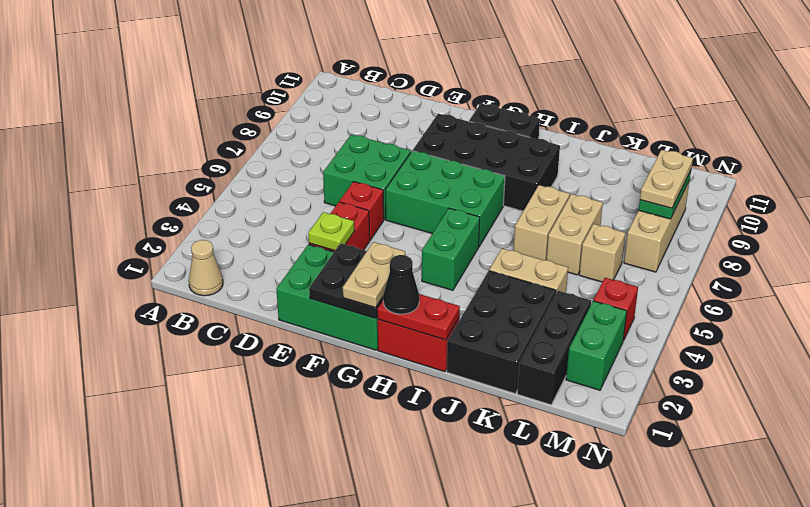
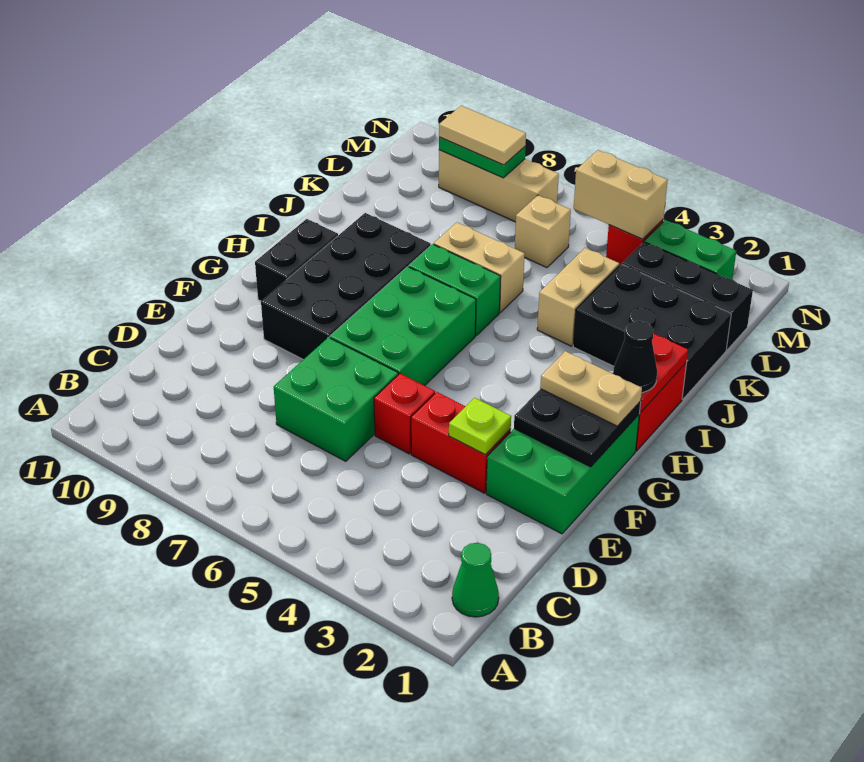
tan cone B1 level 1 -> green cone B1 level 1
green brick H4:H5 level 1 -> green brick I6:I7 level 1
tan brick K6:K7 level 1 -> tan brick M4:M5 level 2
tan plate M8:M9 level 3 -> tan tile M8:M9 level 3

